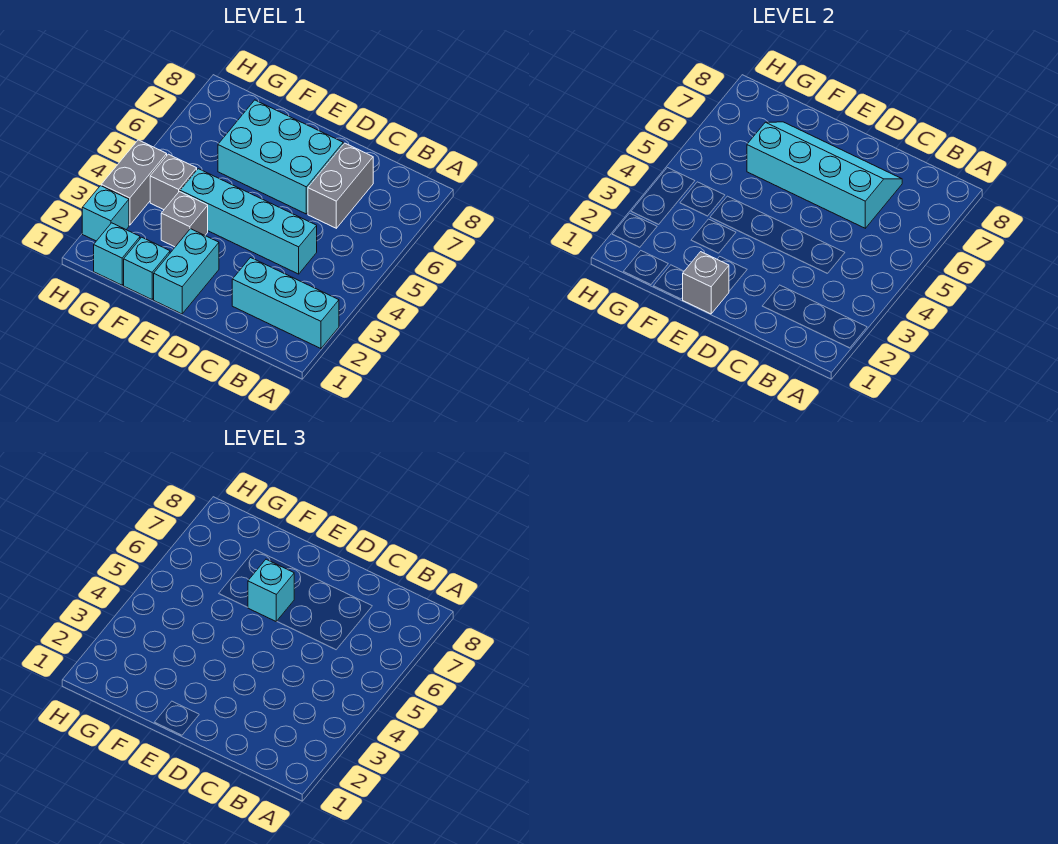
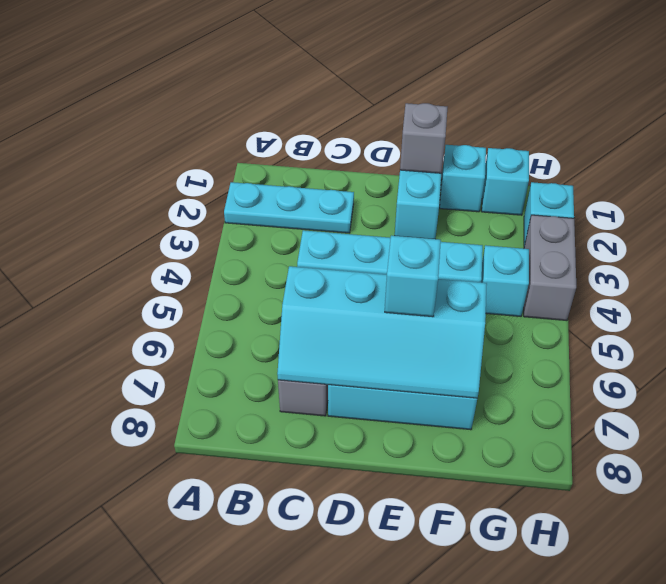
cyan brick A2:C2 level 1 -> cyan plate A2:C2 level 1
grey brick F3 level 1 -> none
grey brick G4 level 1 -> cyan brick G4 level 1

